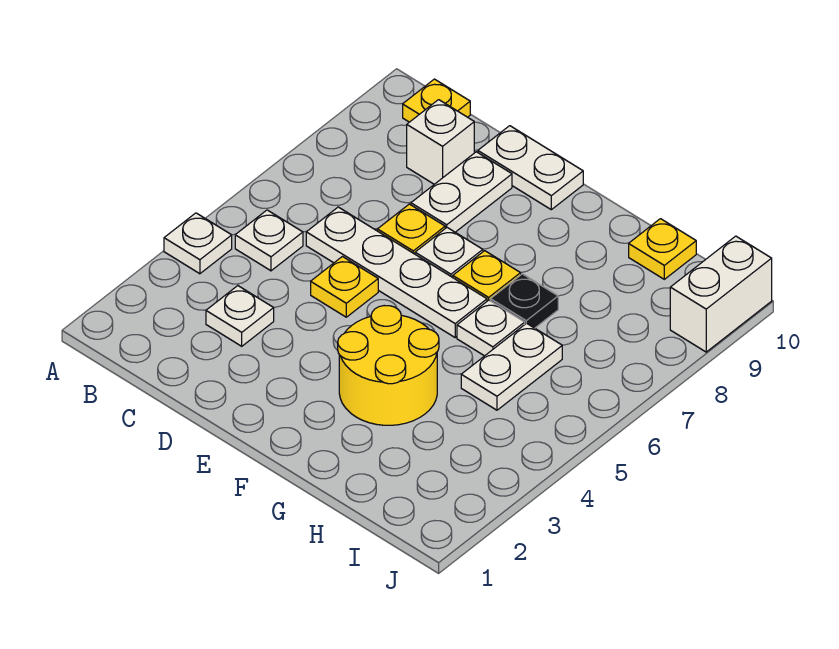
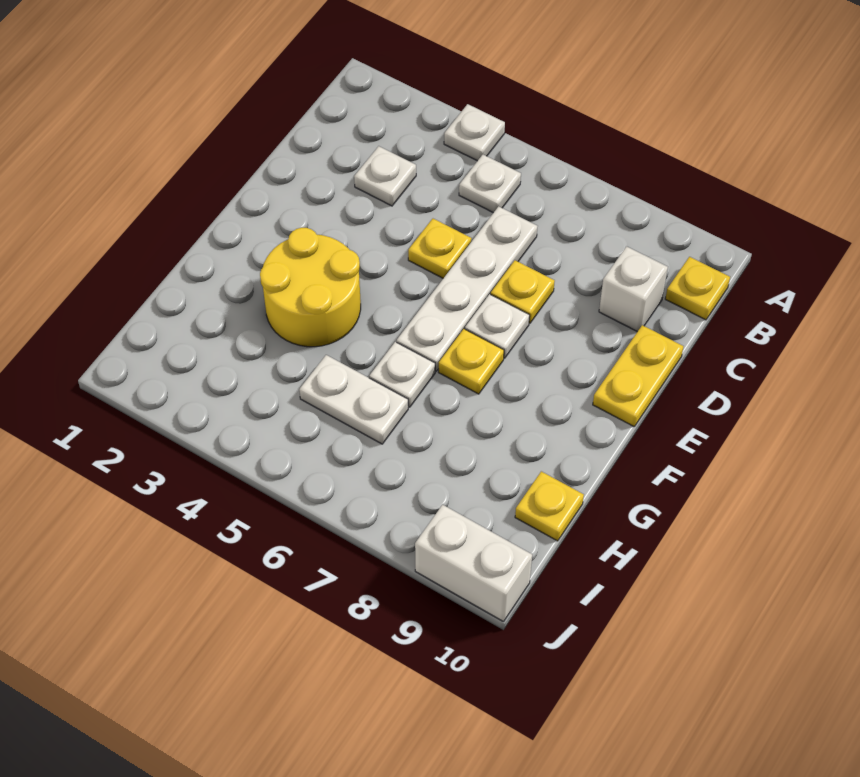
white plate D8:D9 level 1 -> none
white plate D10:E10 level 1 -> yellow plate D10:E10 level 1
black plate G7 level 1 -> none

